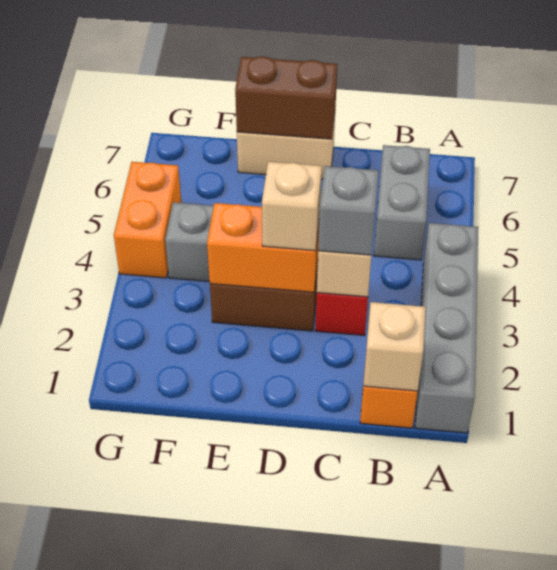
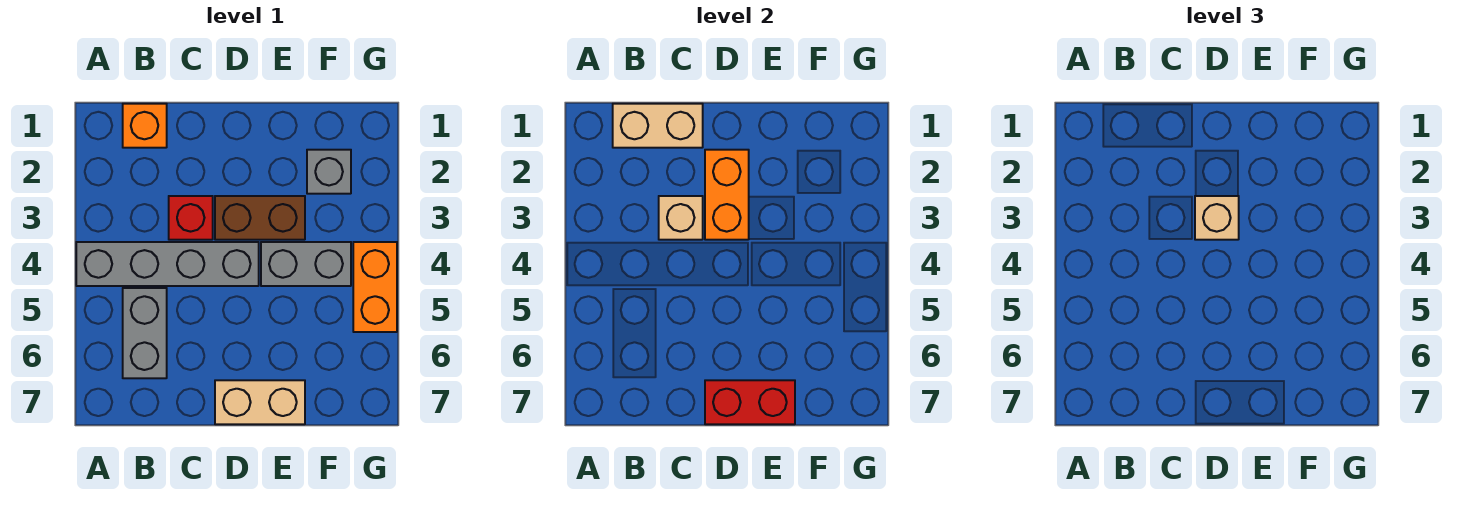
grey brick A1:A4 level 1 -> grey brick A4:D4 level 1
tan brick B1 level 2 -> tan brick B1:C1 level 2
grey brick C3 level 3 -> grey brick F2 level 1
orange brick D3:E3 level 2 -> orange brick D2:D3 level 2
brown brick D7:E7 level 2 -> red brick D7:E7 level 2

